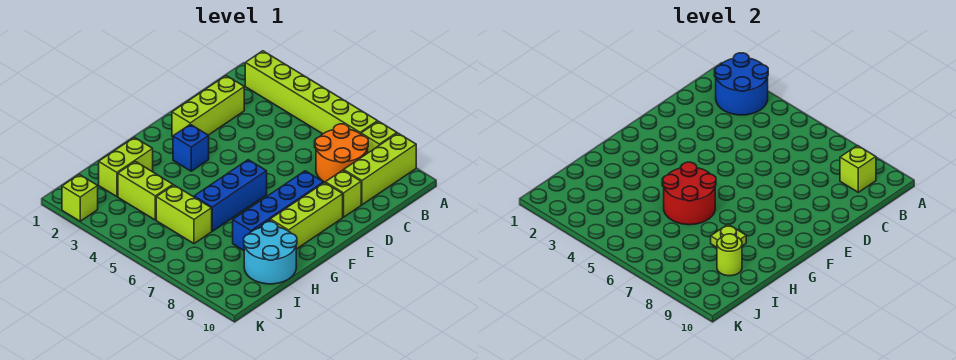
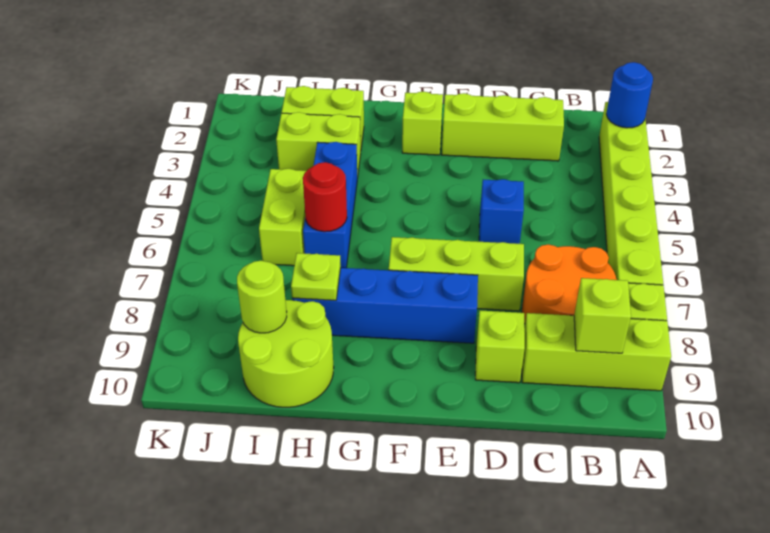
blue round brick A2:B3 level 2 -> blue round brick A2 level 2
lime brick E9:G9 level 1 -> lime brick D7:F7 level 1
blue brick F3 level 1 -> blue brick D5 level 1
blue brick F6:H6 level 1 -> blue brick H4:H6 level 1
red round brick G5:H6 level 2 -> red round brick H6 level 2
cyan round brick H9:I10 level 1 -> lime round brick H9:I10 level 1
lime brick I3:I4 level 1 -> lime brick H3:I3 level 1
lime brick K2 level 1 -> lime brick F2 level 1

